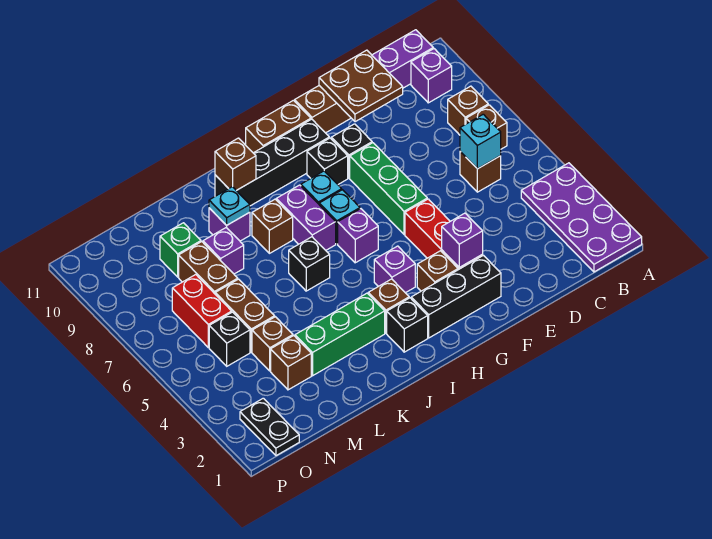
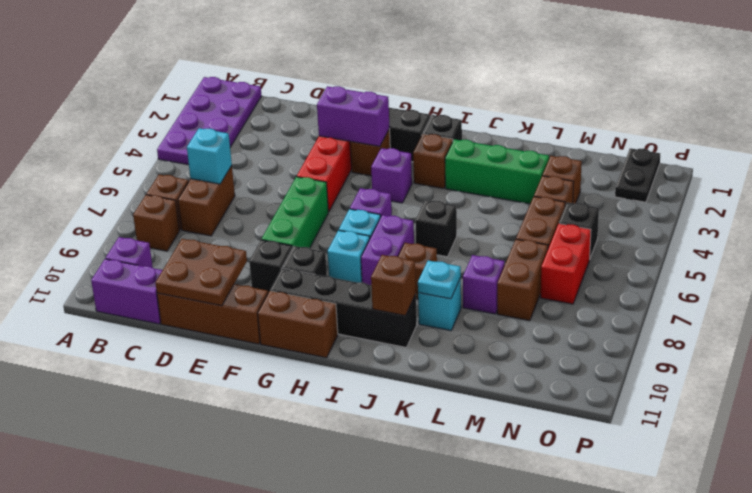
brown brick C6 level 1 -> brown brick C6:C7 level 1
purple brick F3 level 2 -> purple brick F3:G3 level 2
purple brick K9 level 1 -> cyan brick K9 level 1
green brick M9 level 1 -> none

